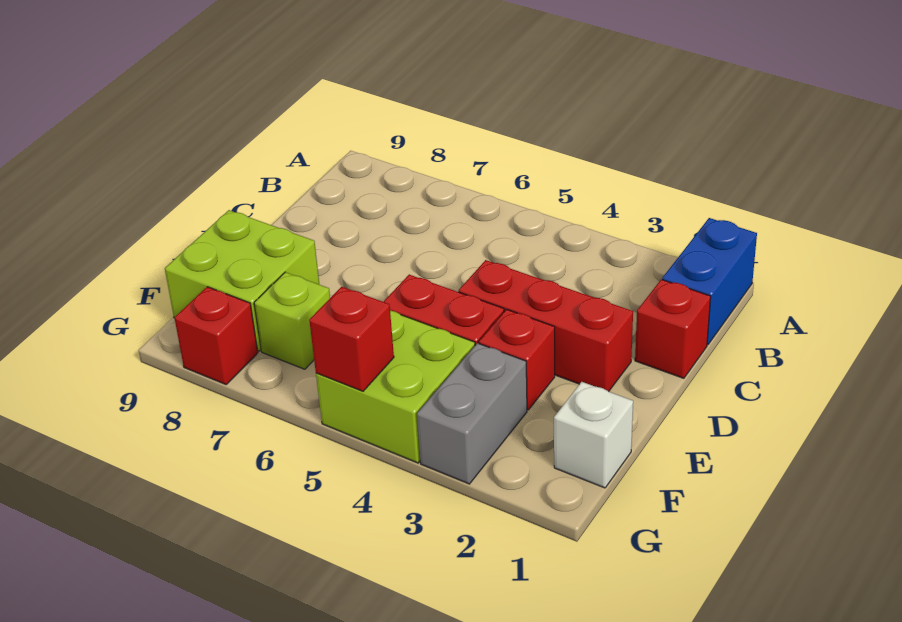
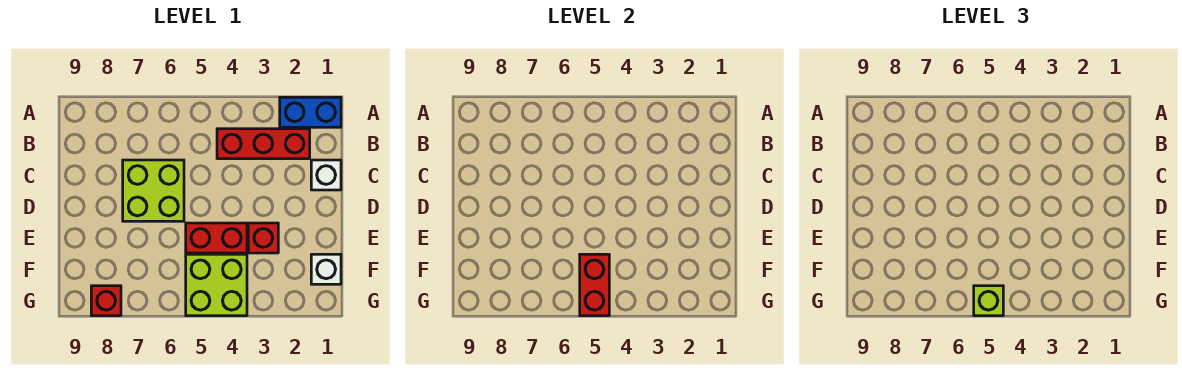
blue brick A1:B1 level 1 -> blue brick A1:A2 level 1
red brick C1 level 1 -> white brick C1 level 1
red brick D2:D4 level 1 -> red brick B2:B4 level 1
lime brick E8:F9 level 1 -> lime brick C6:D7 level 1
grey brick F3:G3 level 1 -> none
lime brick F7 level 1 -> lime brick G5 level 3
red brick G5 level 2 -> red brick F5:G5 level 2

